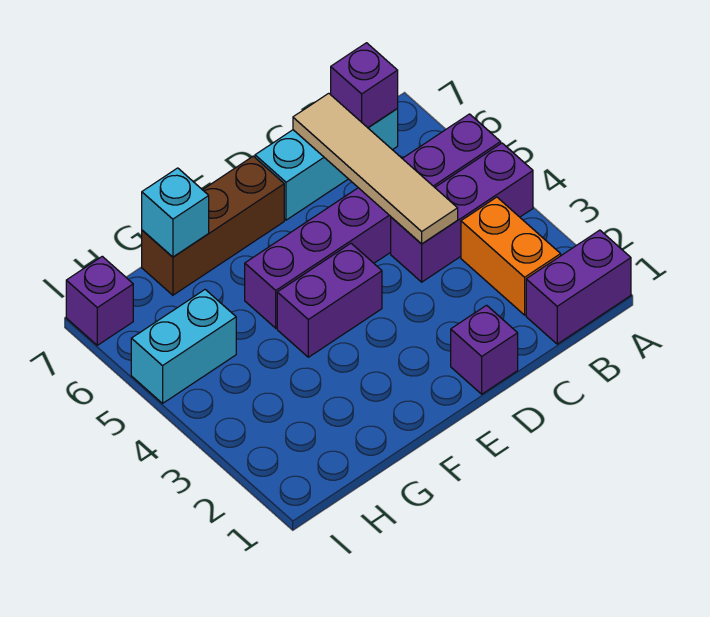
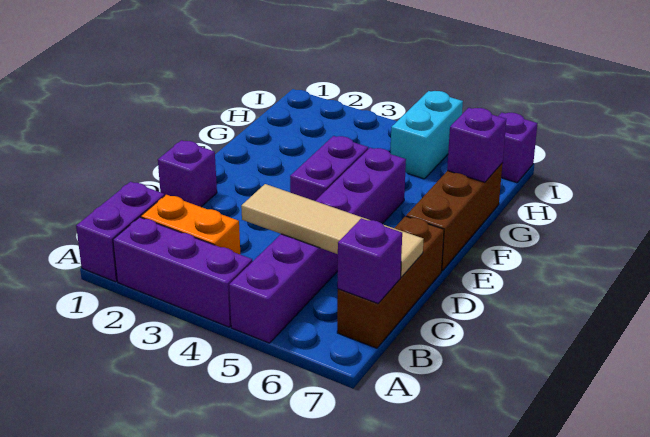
purple brick A4:C4 level 1 -> purple brick A2:A4 level 1
cyan brick B7:D7 level 1 -> brown brick B7:D7 level 1
cyan brick G7 level 2 -> purple brick G7 level 2

